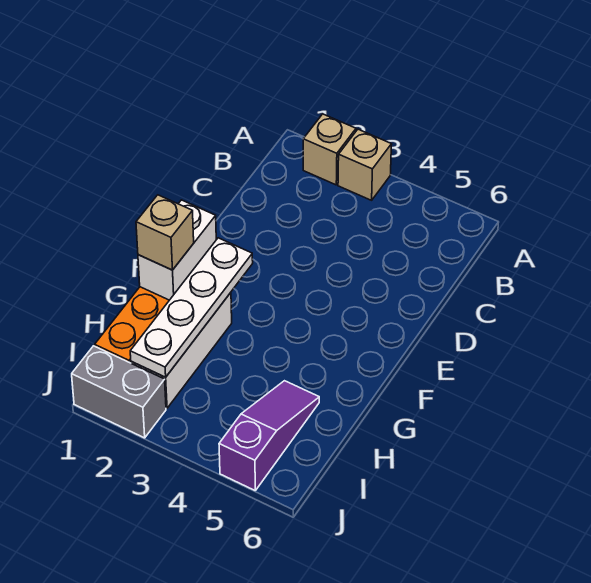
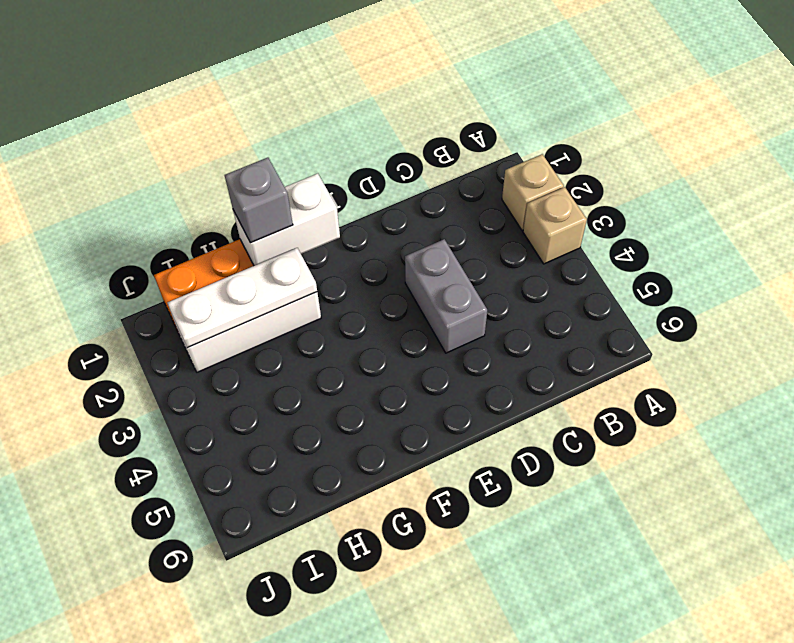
white plate F2:I2 level 2 -> white plate G2:I2 level 2
tan brick G1 level 3 -> grey brick G1 level 3
purple slope H5:J5 level 1 top J -> none
grey brick J1:J2 level 1 -> grey brick D3:D4 level 1

